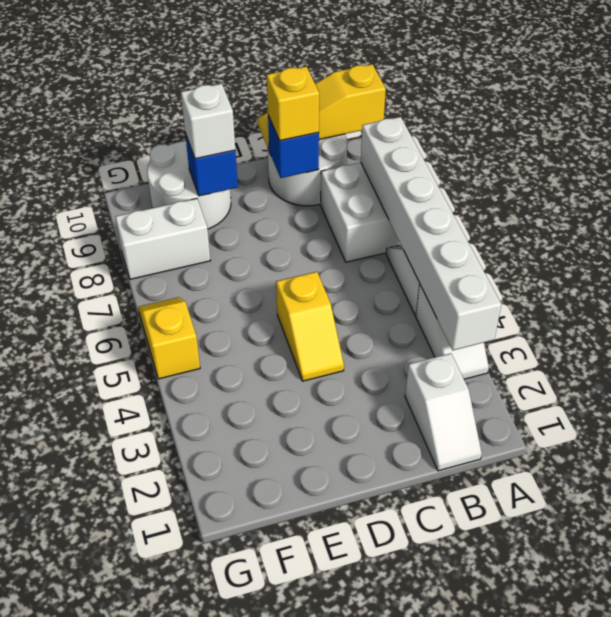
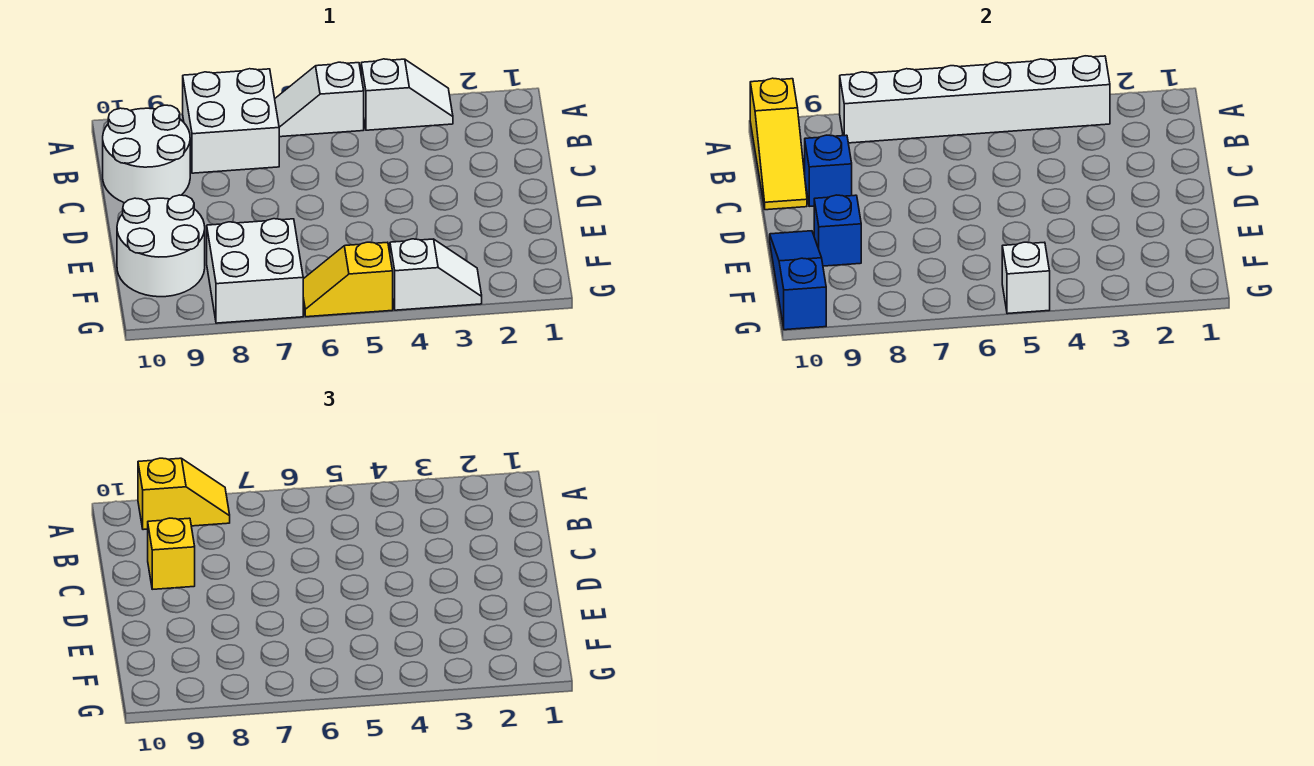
white slope B1:B2 level 1 top 2 -> white slope G3:G4 level 1 top 4
yellow slope D4:D5 level 1 top 5 -> yellow slope A8:A9 level 3 top 9
white brick E9 level 3 -> white brick G5 level 2
none -> blue slope E10:G10 level 2 top G
white brick F8:G8 level 1 -> white brick F7:G8 level 1

